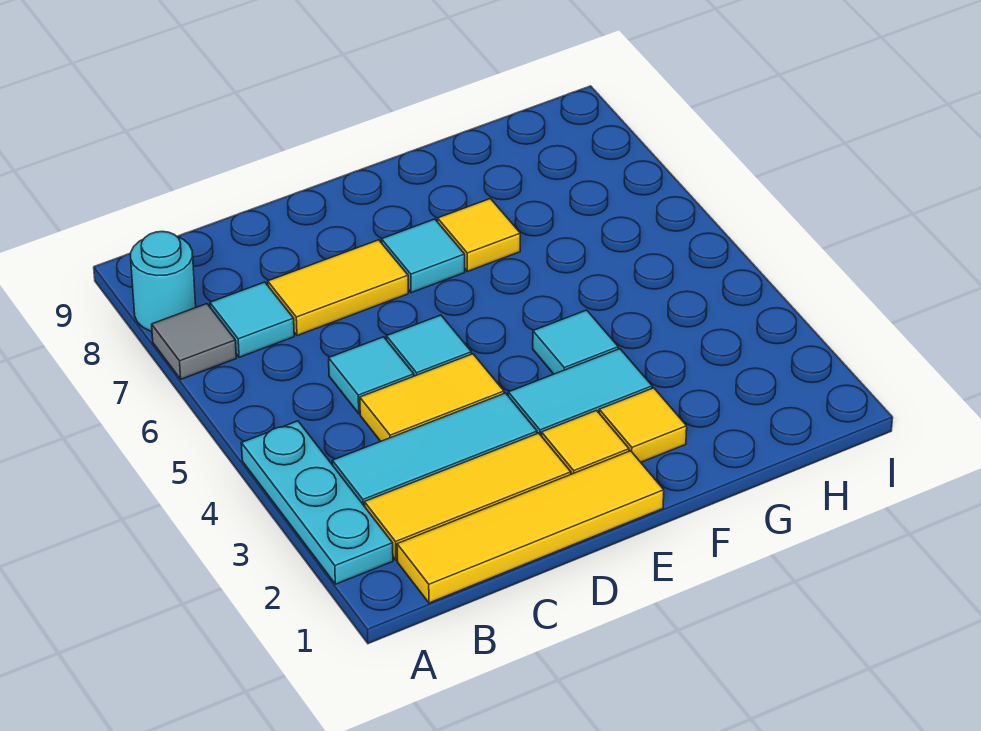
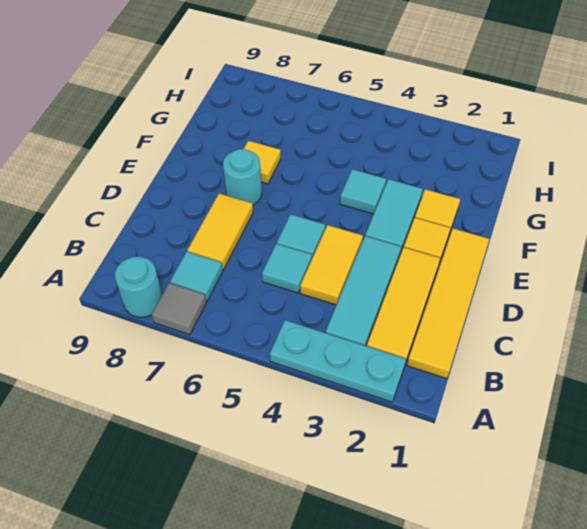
cyan tile E7 level 1 -> cyan round brick E7 level 1

